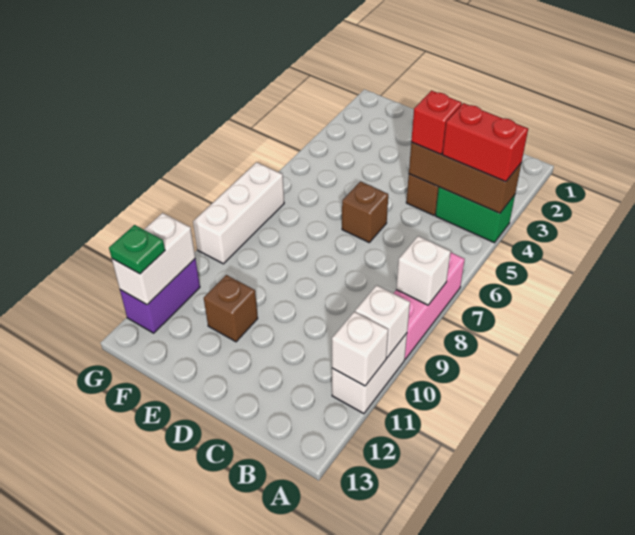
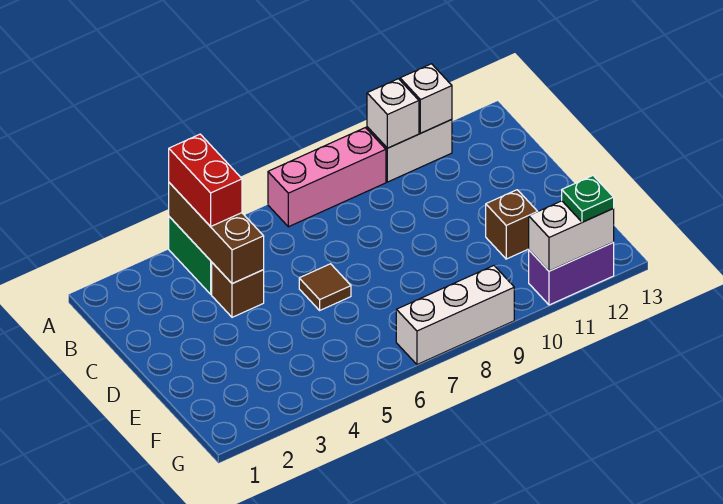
white brick A8 level 2 -> none
red brick C4 level 3 -> none
brown brick D6 level 1 -> brown tile D6 level 1

